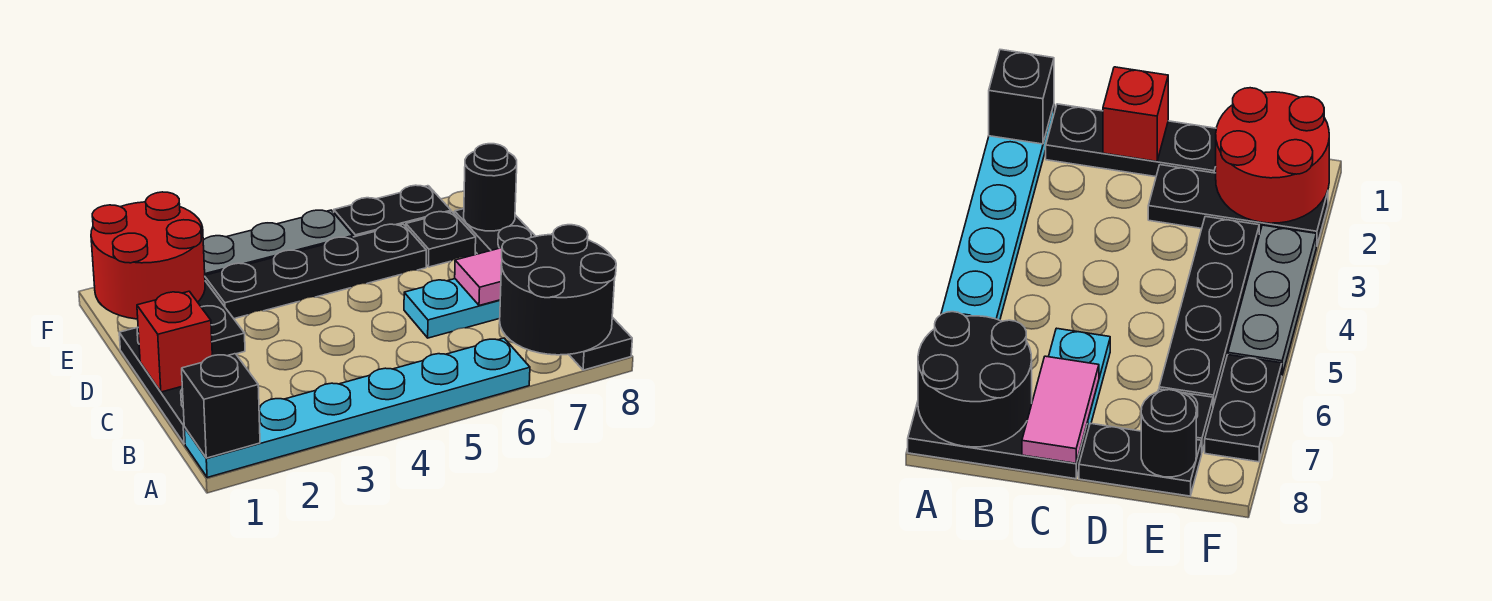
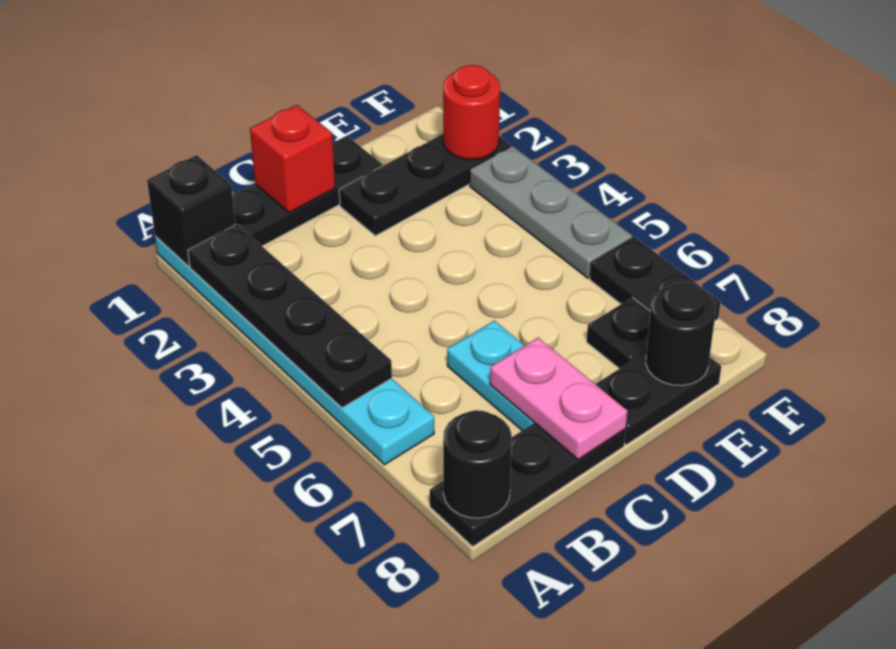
black round brick A7:B8 level 2 -> black round brick A8 level 2
pink tile C7:C8 level 2 -> pink plate C7:C8 level 2
red round brick E1:F2 level 2 -> red round brick F2 level 2
black plate E3:E6 level 1 -> black plate A2:A5 level 2

